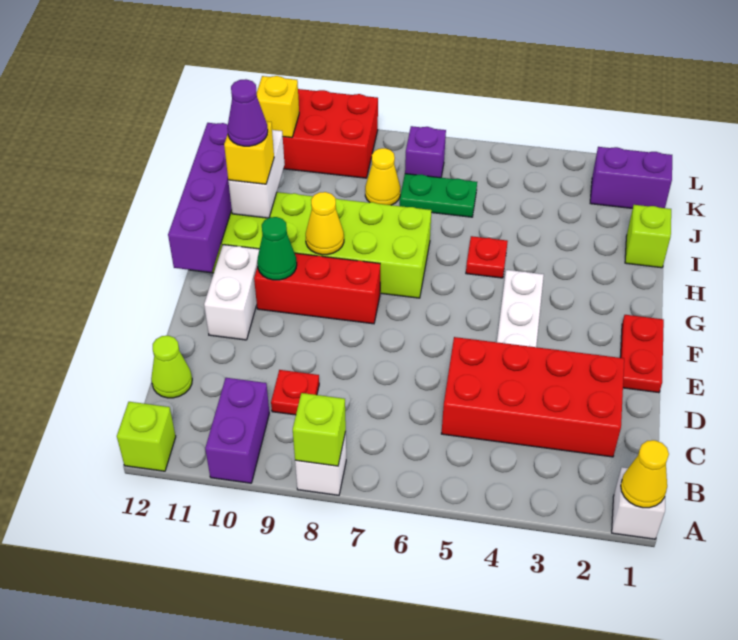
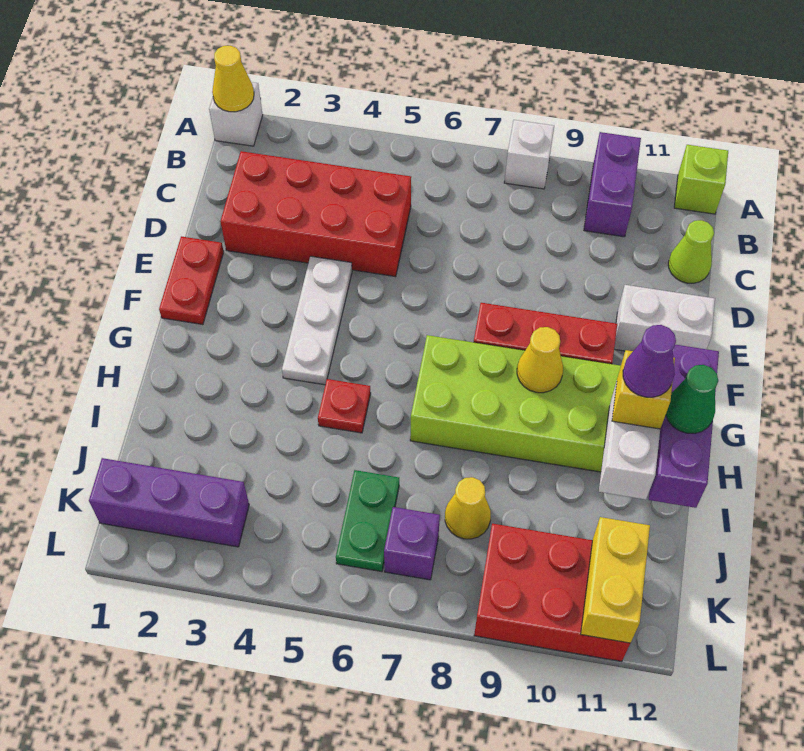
lime brick A8 level 2 -> none
red plate C9 level 1 -> none
white brick E11:F11 level 1 -> white brick E11:E12 level 1
green cone F10 level 2 -> green cone H12 level 3
purple brick F12:I12 level 2 -> purple brick G12:I12 level 2
lime brick I1 level 1 -> none
green plate J6:J7 level 1 -> green plate J6:K6 level 1
purple brick K1:K2 level 1 -> purple brick K1:K3 level 1
yellow brick K11 level 2 -> yellow brick K11:L11 level 2

